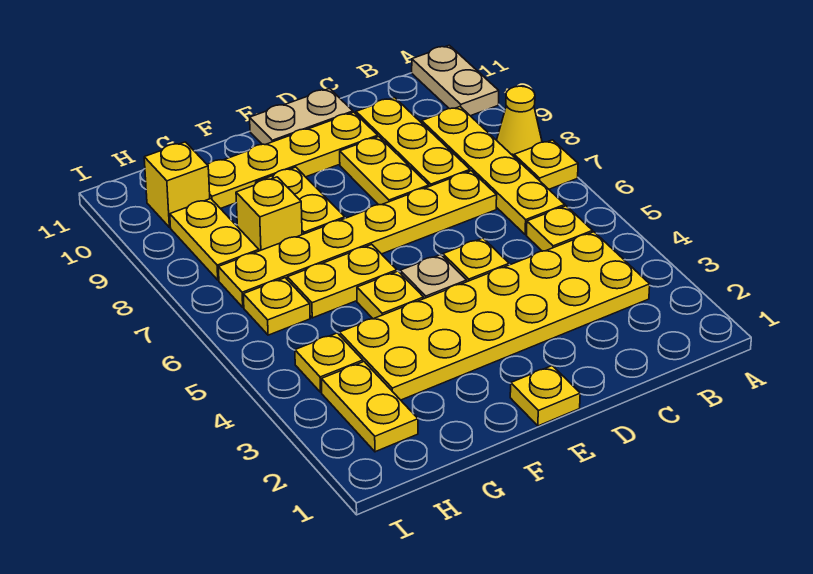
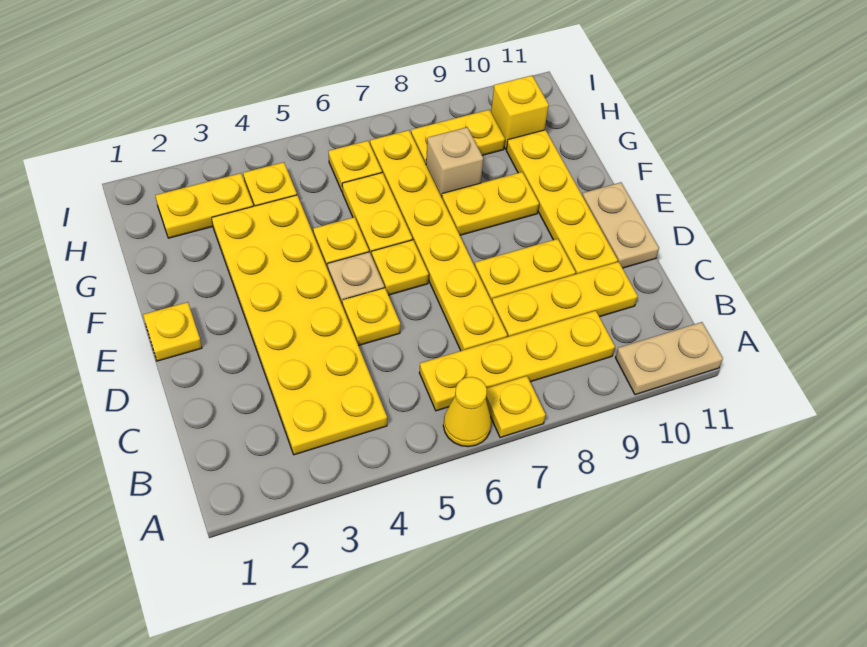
yellow cone A8 level 1 -> yellow cone A6 level 1
yellow plate B5 level 1 -> yellow plate E6 level 1
yellow brick G8 level 1 -> tan brick G8 level 1

